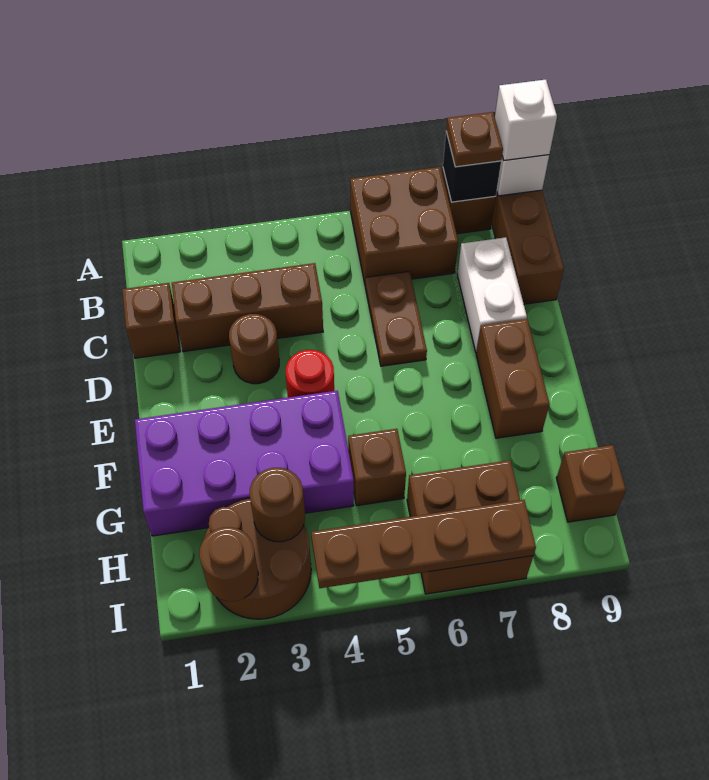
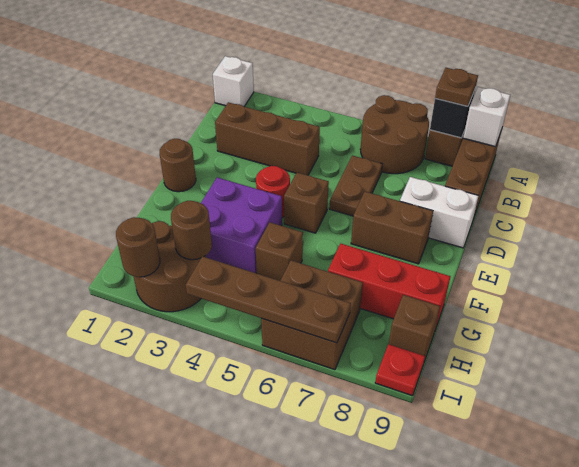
brown brick A6:B7 level 1 -> brown round brick A6:B7 level 1
white brick A9 level 3 -> white brick A1 level 1
brown brick C1 level 1 -> brown brick E5 level 1
white brick C8:D8 level 1 -> white brick D8:D9 level 1
brown round brick D3 level 1 -> brown round brick E1 level 1
brown brick E8:F8 level 1 -> brown brick E7:E8 level 1
purple brick F1:G4 level 1 -> purple brick F3:G4 level 1
none -> red brick G7:G9 level 1
none -> red plate I9 level 1

